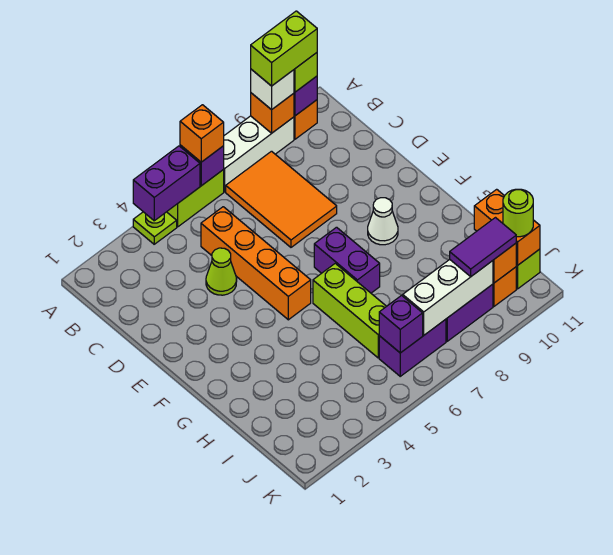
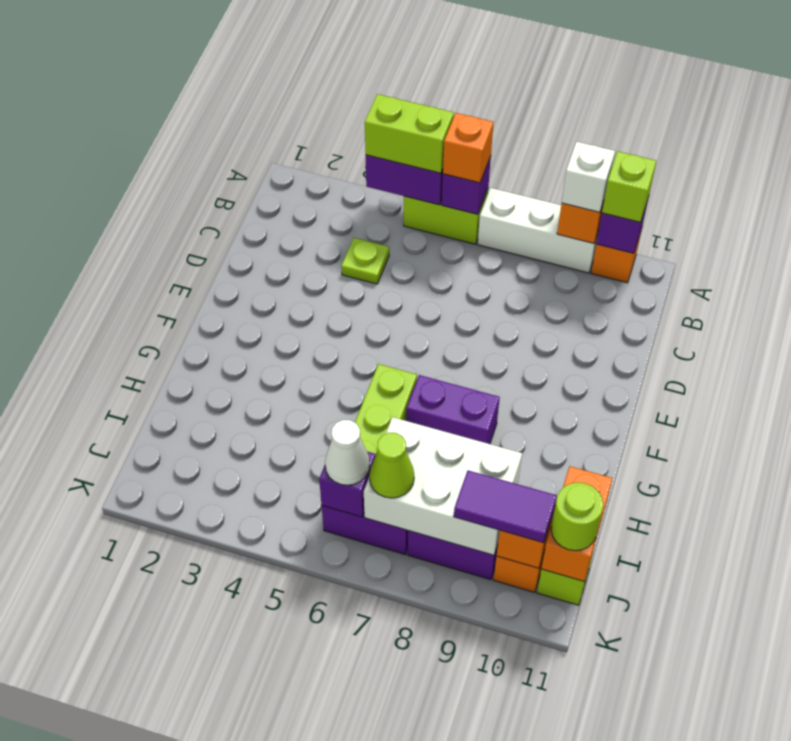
lime plate A4 level 1 -> lime plate C4 level 1
lime brick A9:A10 level 4 -> lime brick A4:A5 level 3
orange tile B7:D8 level 1 -> none
orange brick C5:F5 level 1 -> none
lime cone D4 level 1 -> lime cone J7 level 3
purple brick F7:G7 level 1 -> purple brick G7:G8 level 1
white cone F9 level 1 -> white cone J6 level 3
white brick J7:J9 level 2 -> white brick I7:J9 level 2

